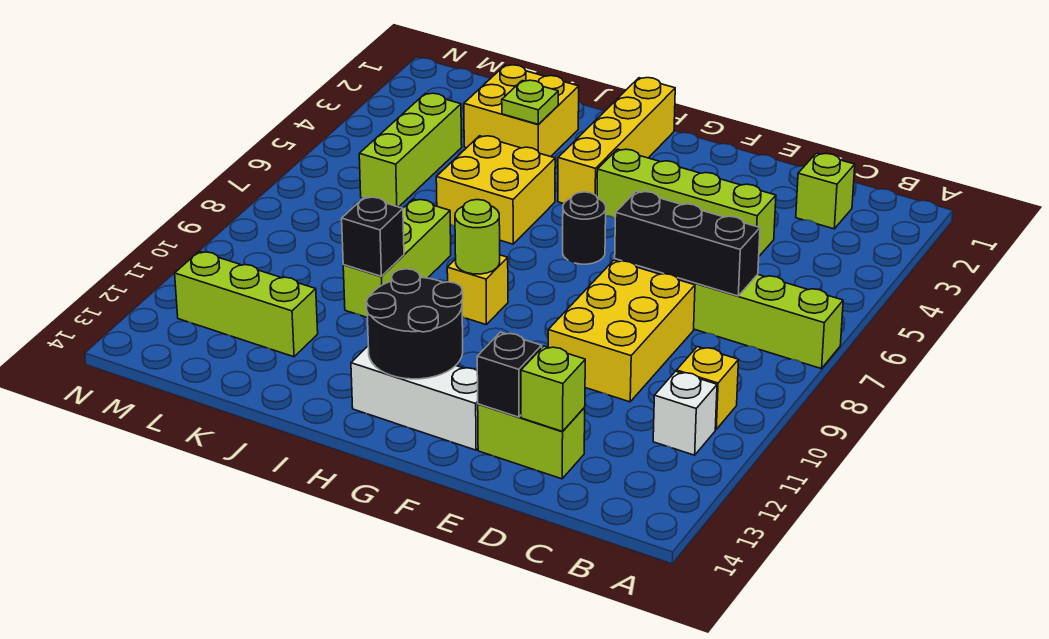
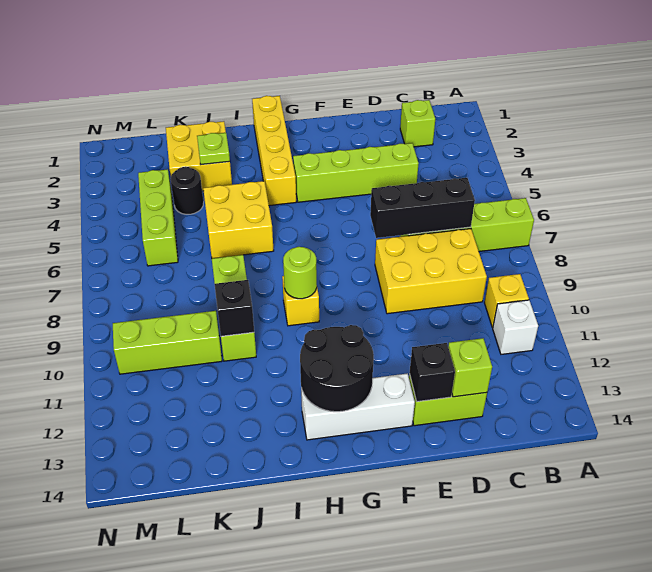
yellow brick D8:E10 level 1 -> yellow brick C8:E9 level 1
black round brick G6 level 1 -> black round brick K4 level 1
lime brick K12:M12 level 1 -> lime brick K10:M10 level 1

